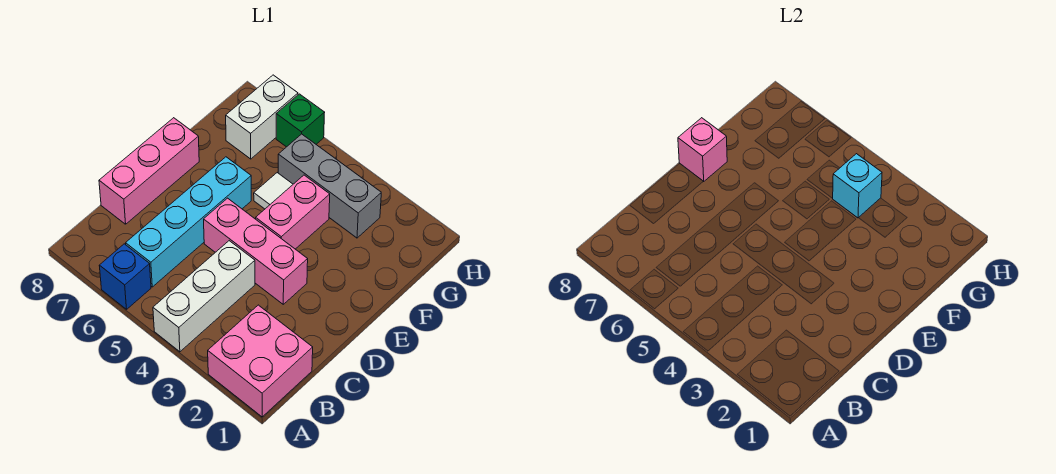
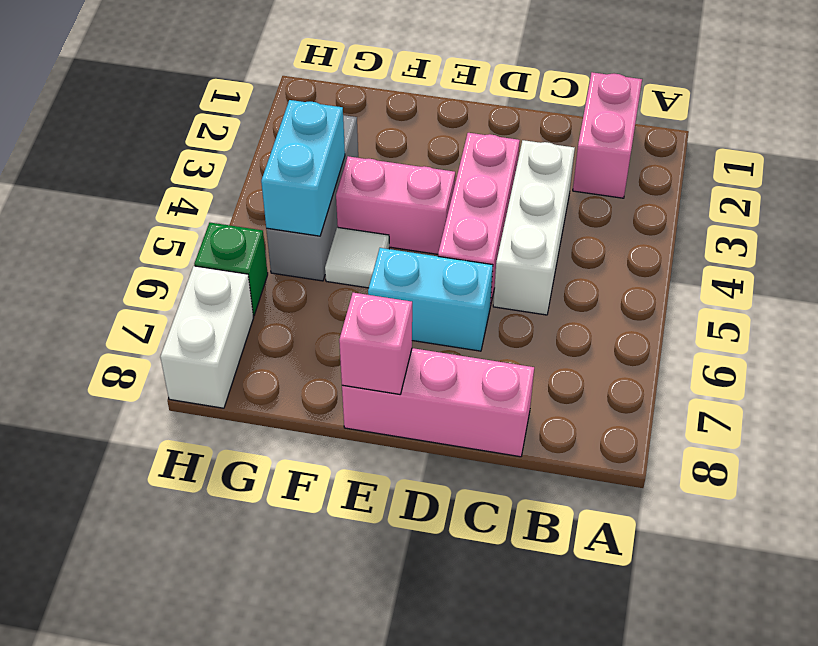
pink brick A1:B2 level 1 -> pink brick B1:B2 level 1
white brick A4:C4 level 1 -> white brick C3:C5 level 1
blue brick A6 level 1 -> none
cyan brick B6:E6 level 1 -> cyan brick D6:E6 level 1
cyan brick G4 level 2 -> cyan brick G4:G5 level 2
white brick G7:H7 level 1 -> white brick H7:H8 level 1

